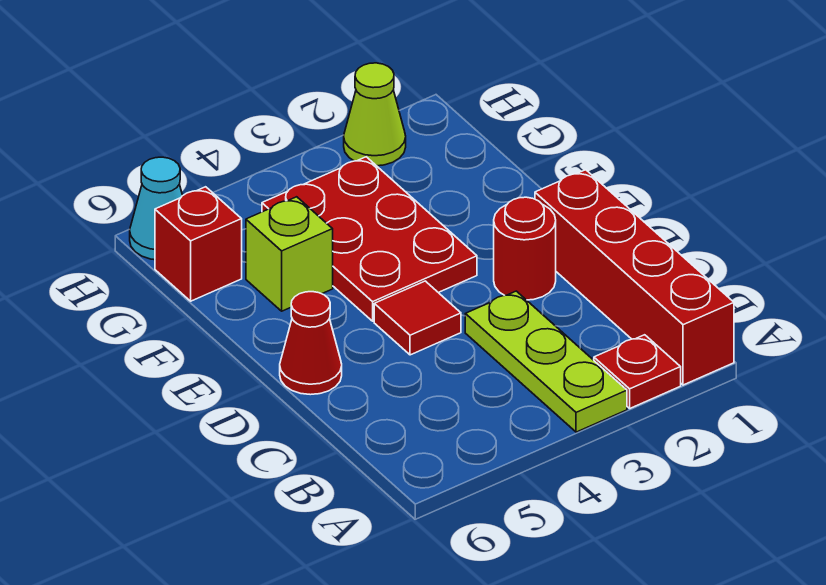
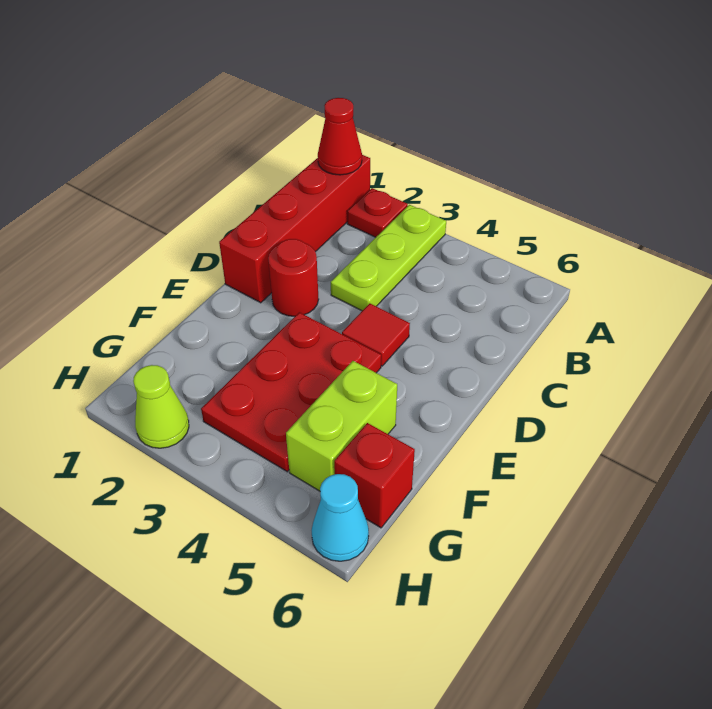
red cone D6 level 1 -> red cone A1 level 2
lime brick F5 level 1 -> lime brick F5:G5 level 1

